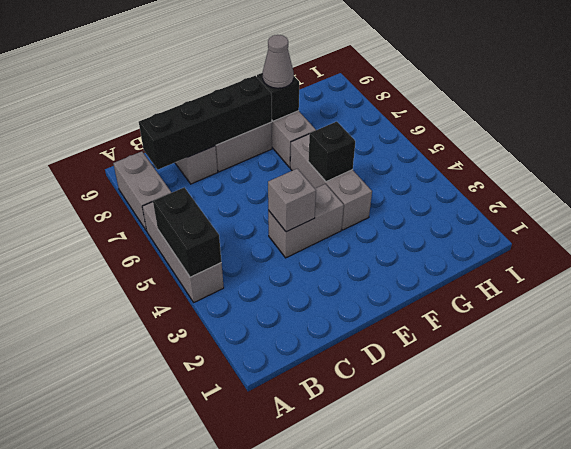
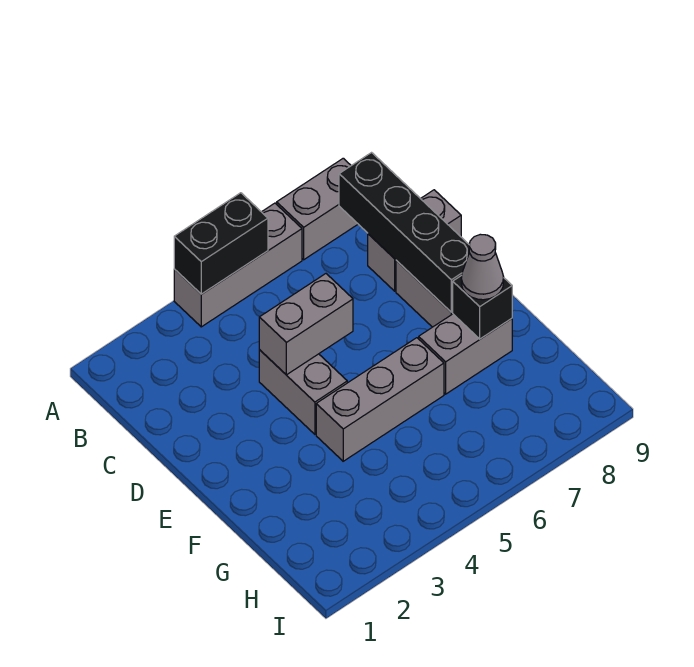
grey brick D4 level 2 -> grey brick D4:D5 level 2
black brick F5 level 2 -> none

